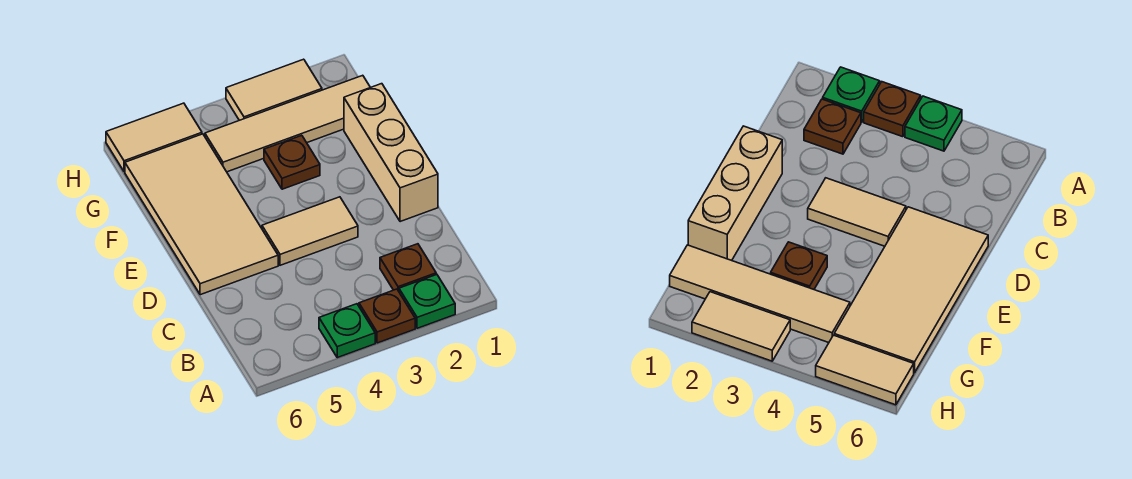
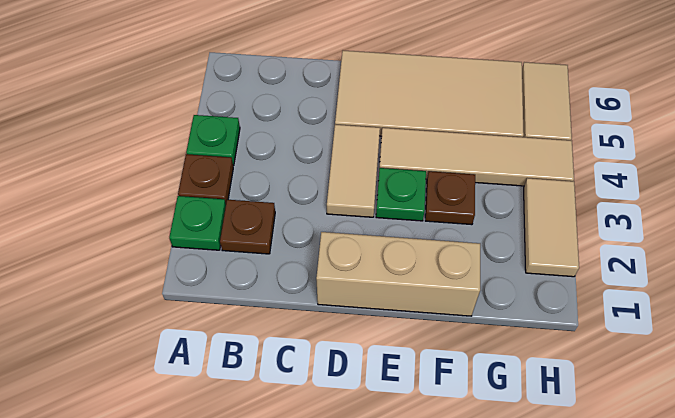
none -> green plate E3 level 1
tan tile G1:G4 level 1 -> tan tile E4:H4 level 1

